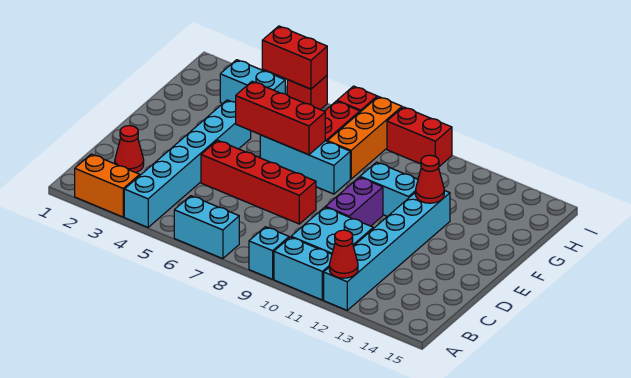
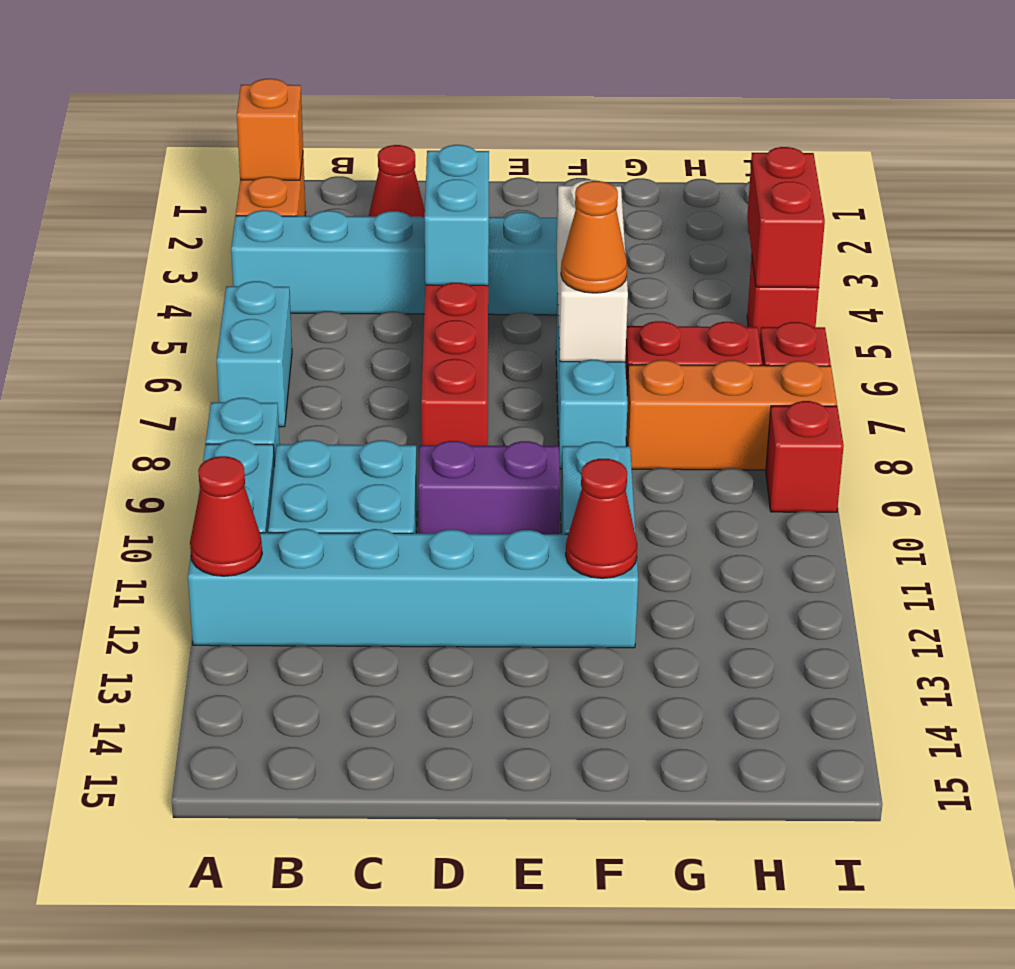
none -> orange brick A2 level 2
red brick F5:F7 level 2 -> white brick F5:F7 level 2
none -> orange cone F7 level 3
cyan brick H3:H4 level 1 -> cyan brick D4:D5 level 2
red brick I9:I10 level 1 -> red brick I9 level 1

